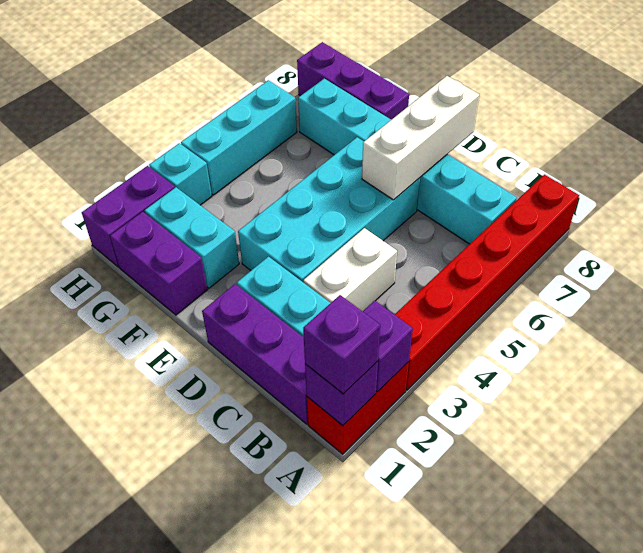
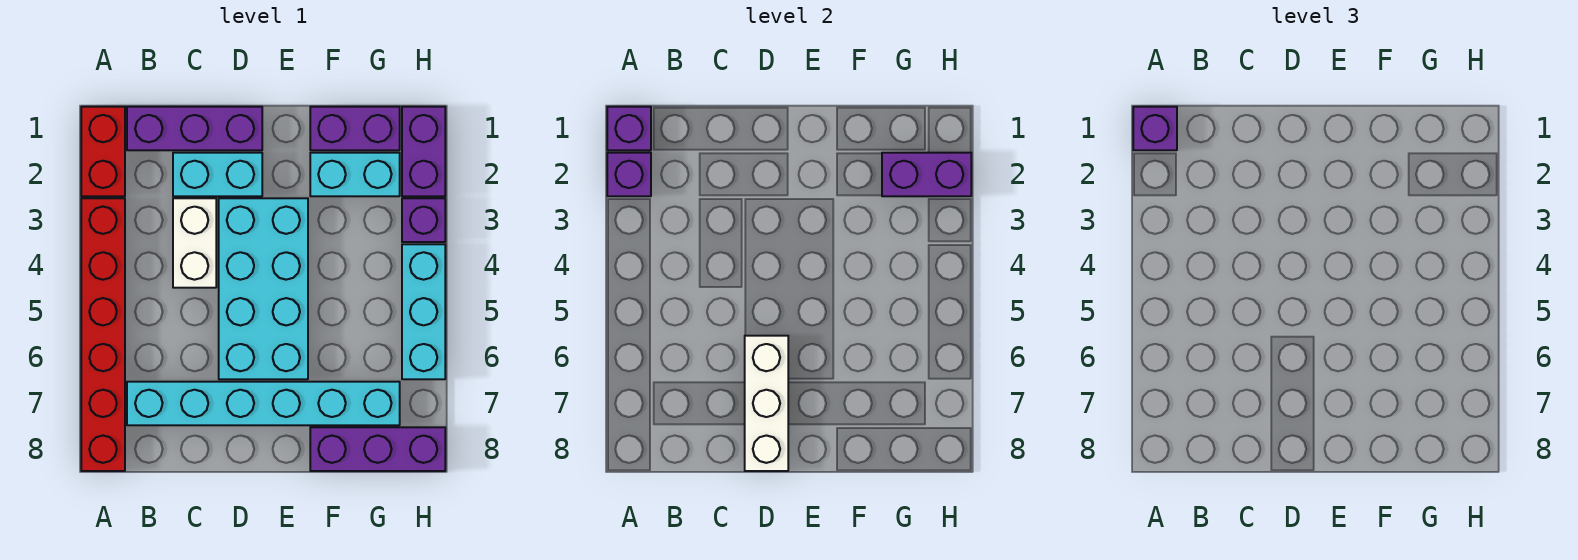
none -> purple brick G2:H2 level 2
cyan brick H3 level 1 -> purple brick H3 level 1

